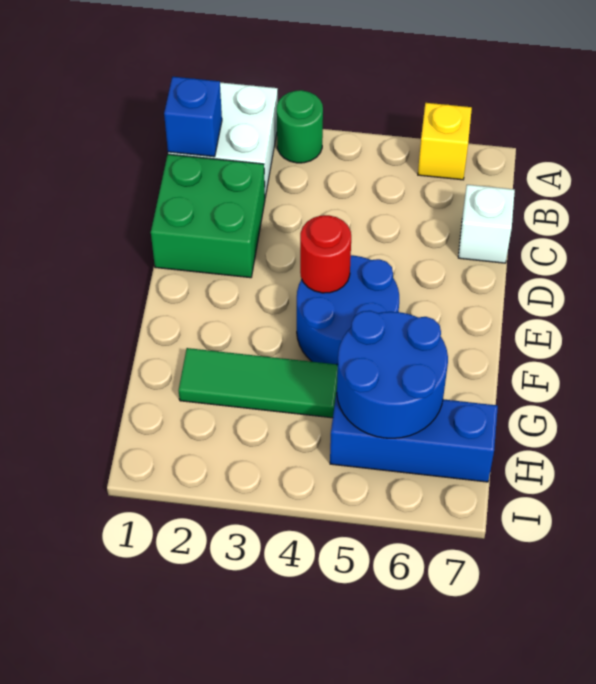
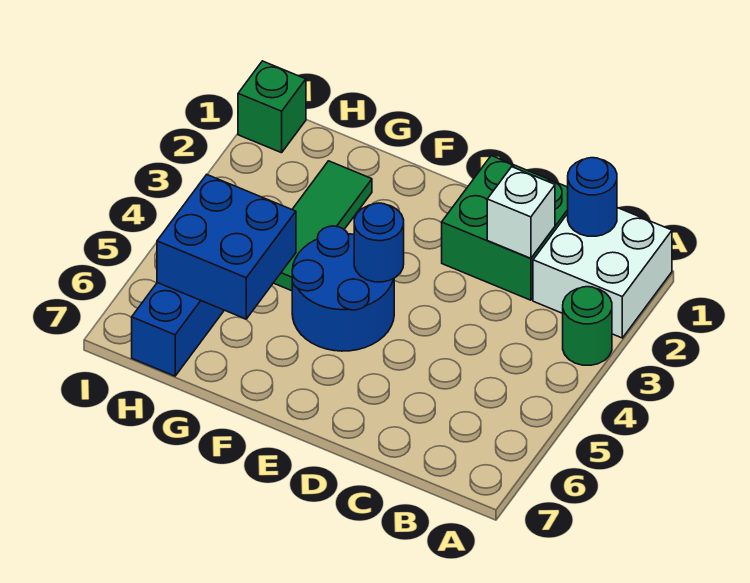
yellow brick A6 level 1 -> none
blue brick B1 level 2 -> blue round brick B1 level 2
white brick C7 level 1 -> white brick C2 level 2
red round brick E4 level 2 -> blue round brick E4 level 2
blue round brick G5:H6 level 2 -> blue brick G5:H6 level 2
none -> green brick I1 level 1

